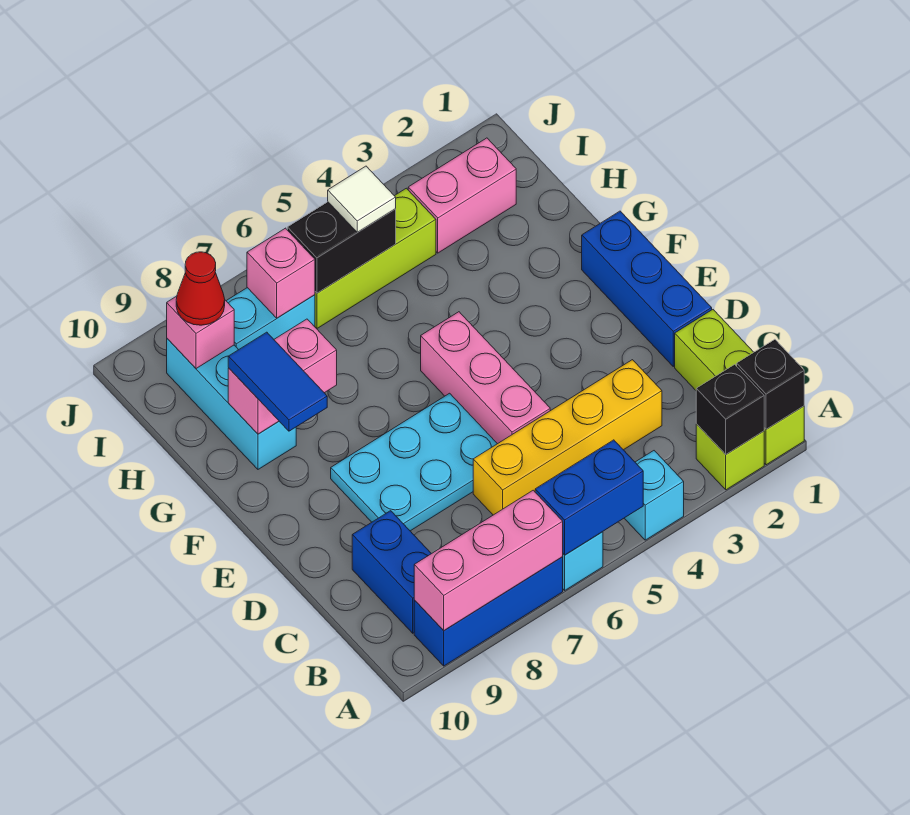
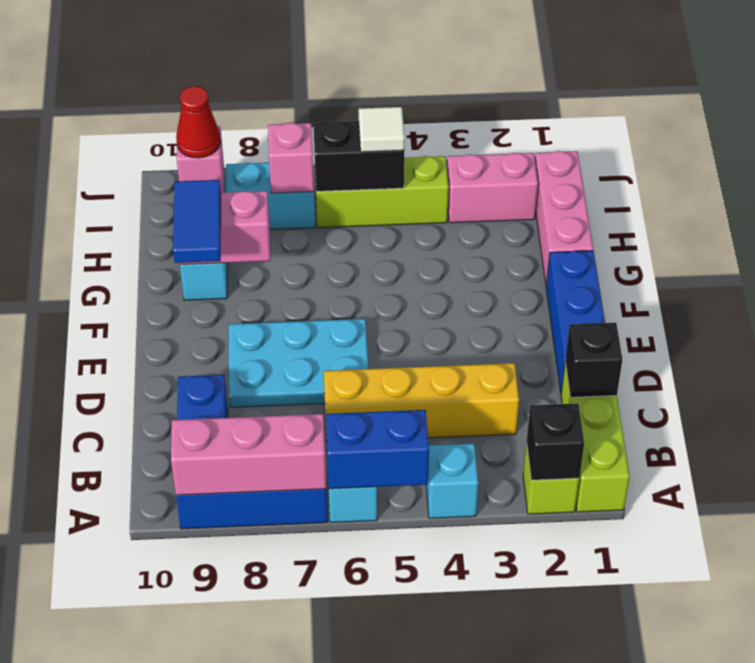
black brick A1 level 2 -> black brick C1 level 2
pink brick D5:F5 level 1 -> pink brick G1:I1 level 1

